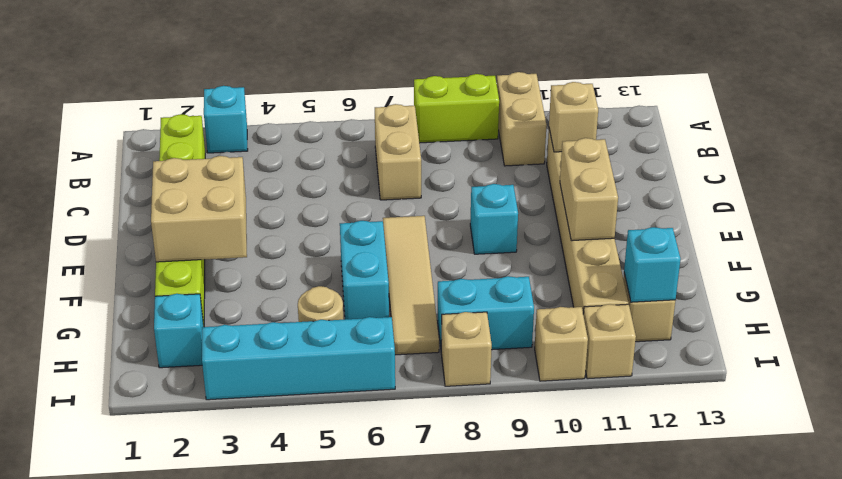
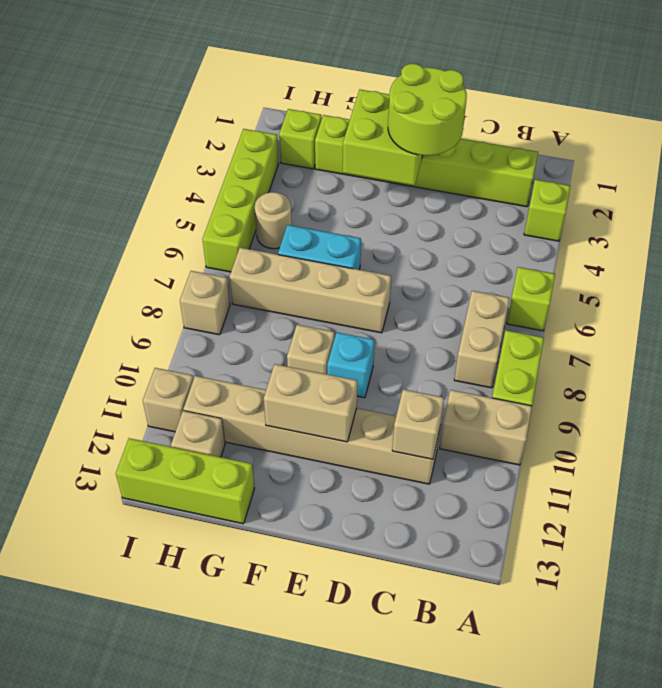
cyan brick A3 level 1 -> lime brick A3 level 1
none -> lime brick A6 level 1
tan brick B7:C7 level 1 -> tan brick B7:B8 level 1
none -> lime round brick D2:E3 level 3
tan brick E2:F3 level 2 -> lime brick E2:F3 level 2
tan tile E7:H7 level 1 -> tan brick E7:H7 level 1
none -> lime brick G13:I13 level 1
cyan brick H2 level 1 -> lime brick H2 level 1
cyan brick H8:H9 level 1 -> none
cyan brick H12 level 2 -> none
cyan brick I3:I6 level 1 -> lime brick I3:I6 level 1
tan brick I10 level 1 -> tan brick F9 level 1

